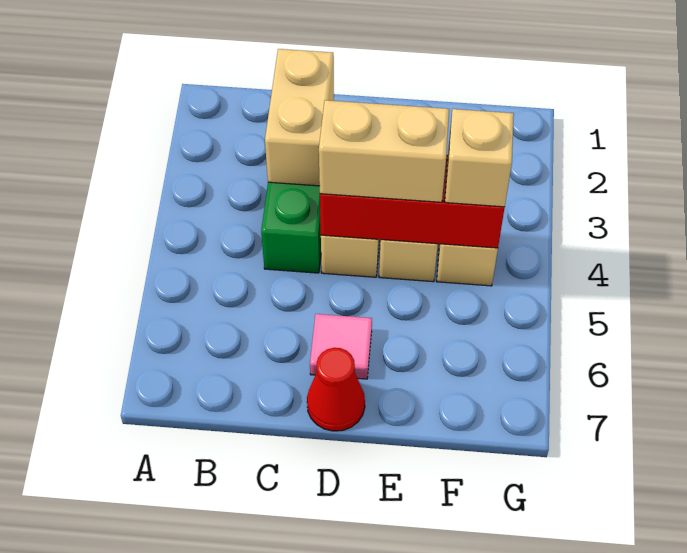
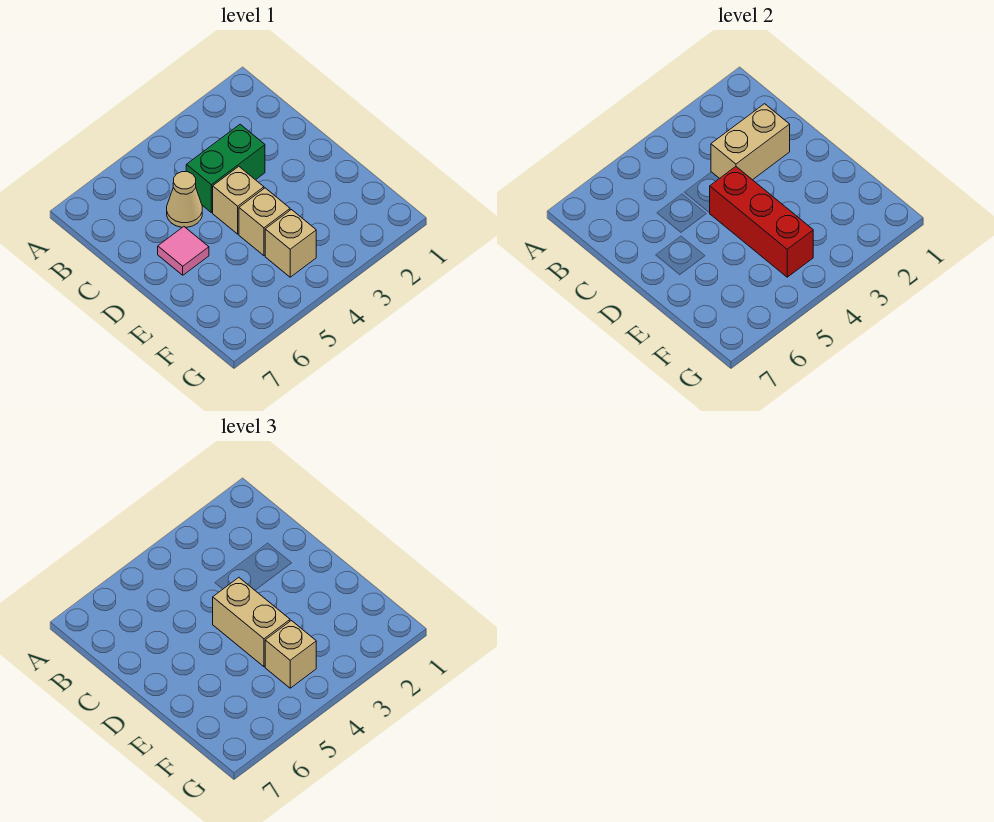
none -> tan cone C5 level 1
red cone D7 level 1 -> none

